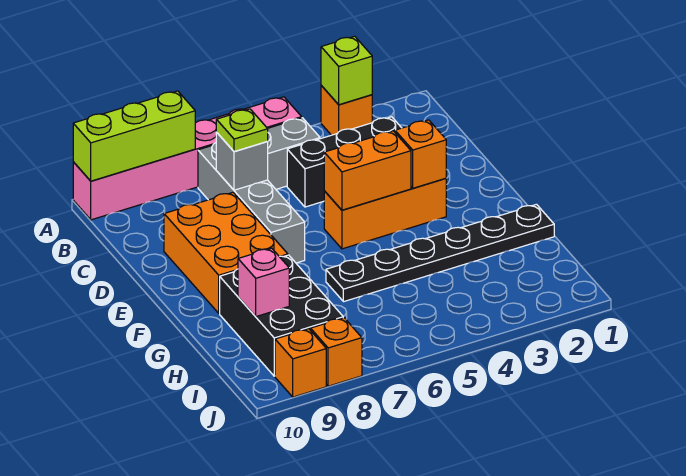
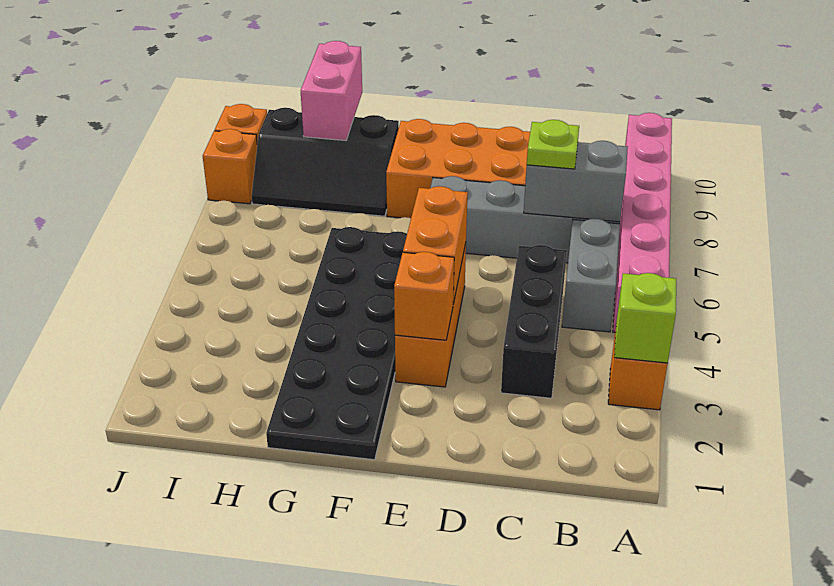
lime brick A8:A10 level 2 -> none
grey brick C7 level 2 -> grey brick B7:C7 level 2
black plate G1:G6 level 1 -> black plate F1:G6 level 1
black brick G8:I9 level 1 -> black slope G8:I9 level 1 top 9
pink brick H9 level 2 -> pink brick H9:H10 level 2

